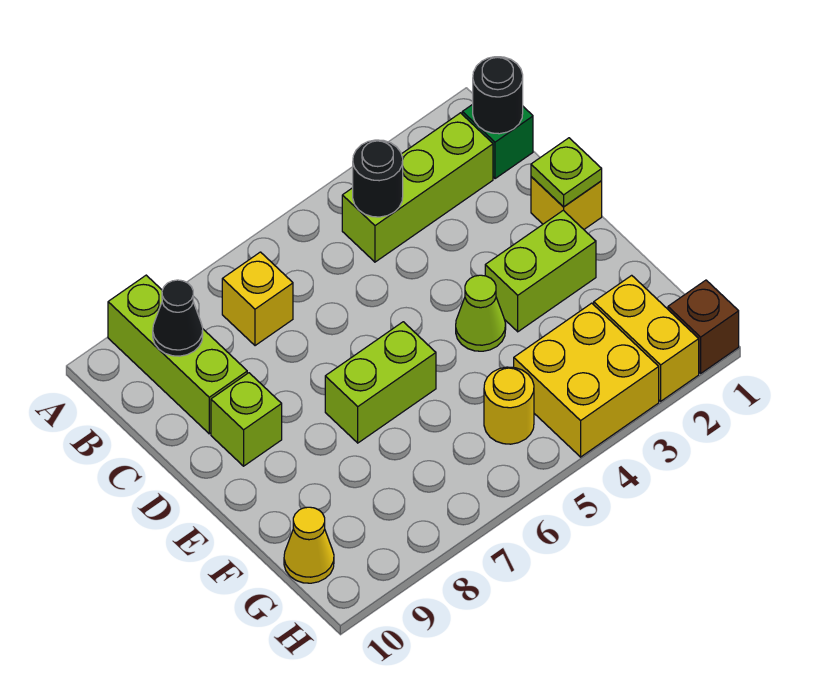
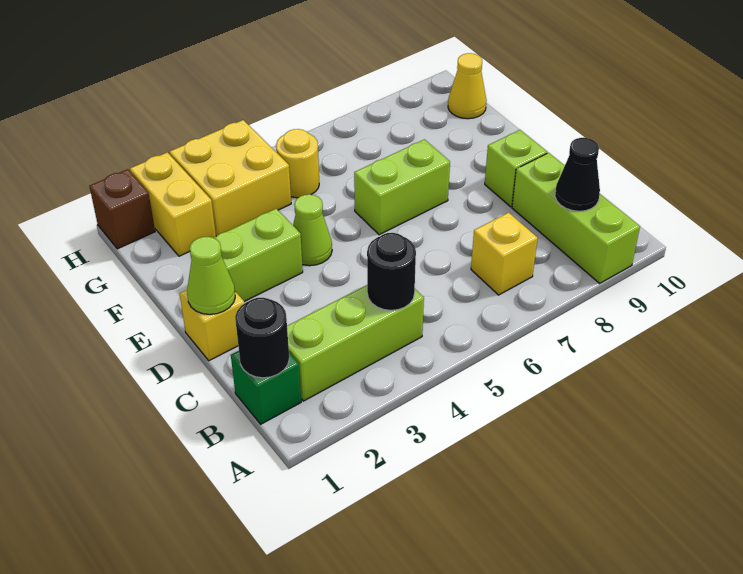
lime plate D1 level 2 -> lime cone D1 level 2

